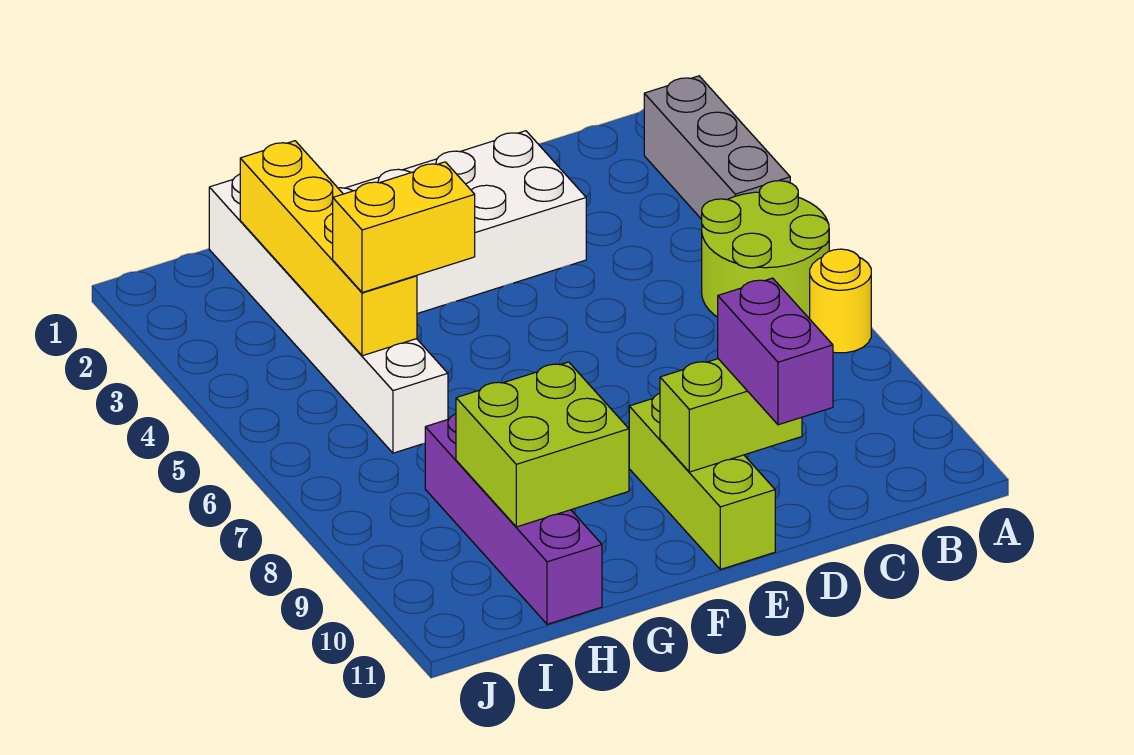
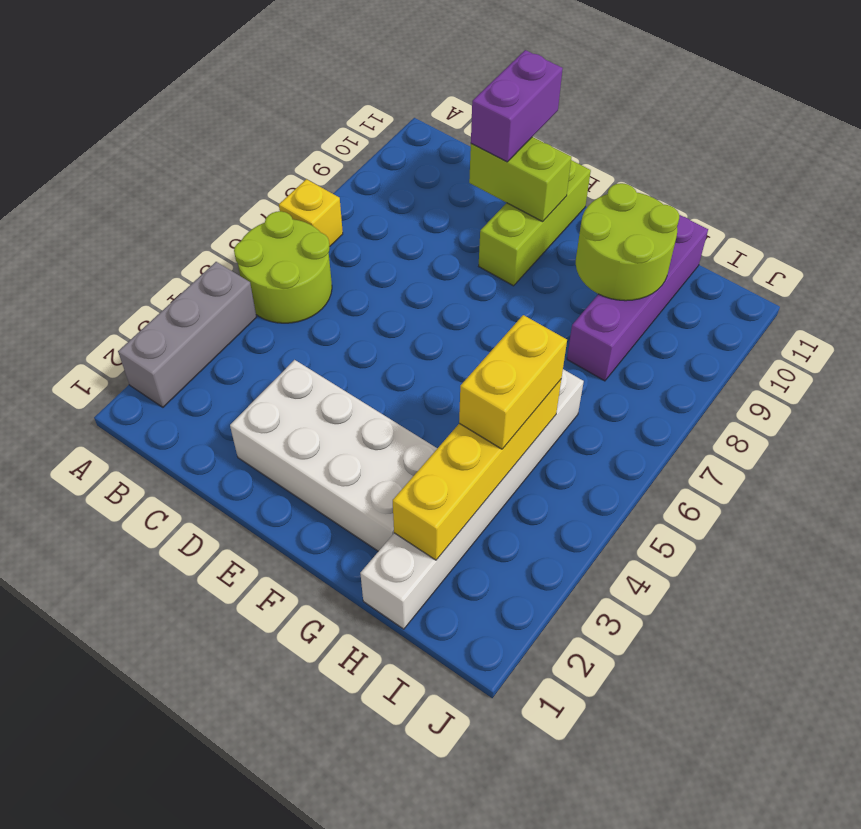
yellow round brick A7 level 1 -> yellow brick A7 level 1
yellow brick G5:H5 level 3 -> yellow brick H4:H5 level 3
lime brick G9:H10 level 2 -> lime round brick G9:H10 level 2

